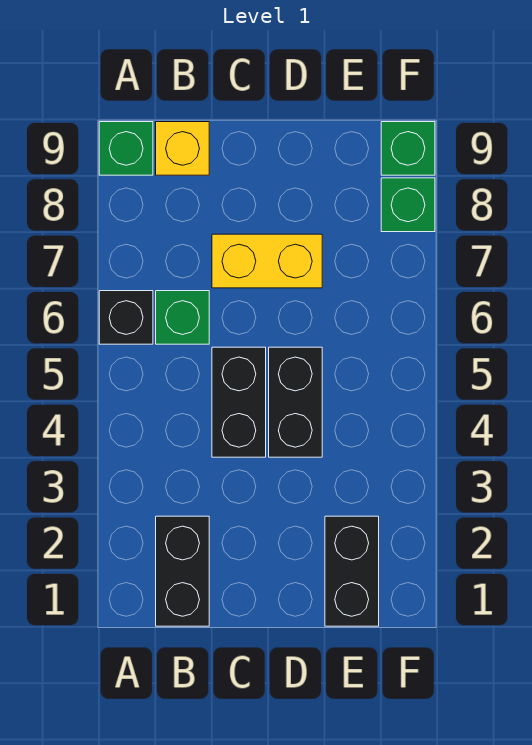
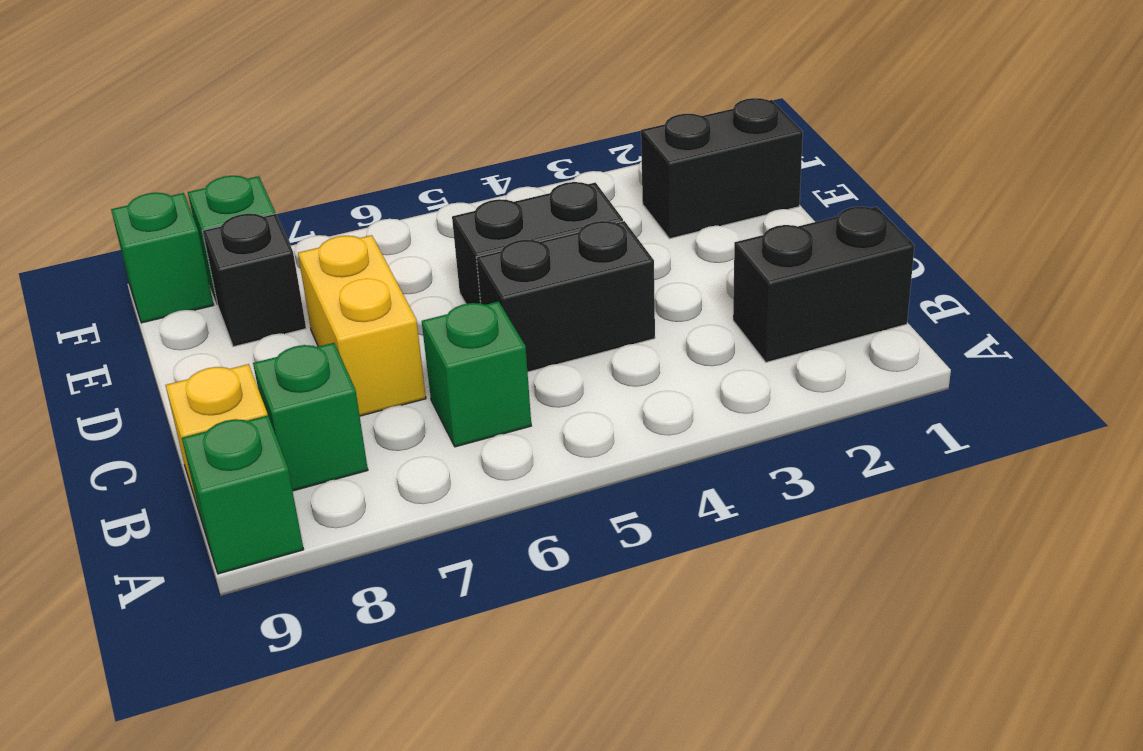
black brick A6 level 1 -> black brick E8 level 1
none -> green brick B8 level 1

